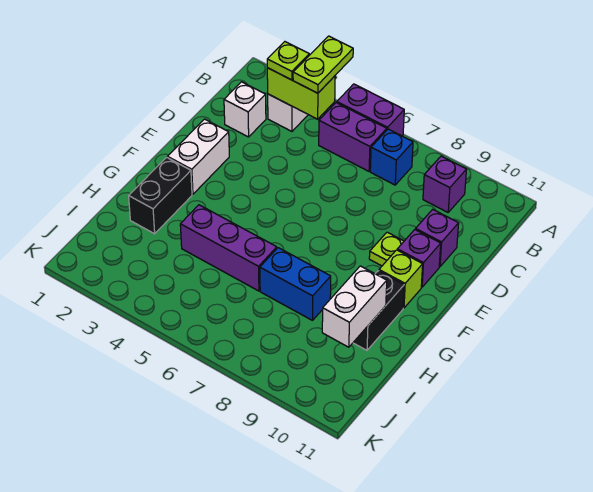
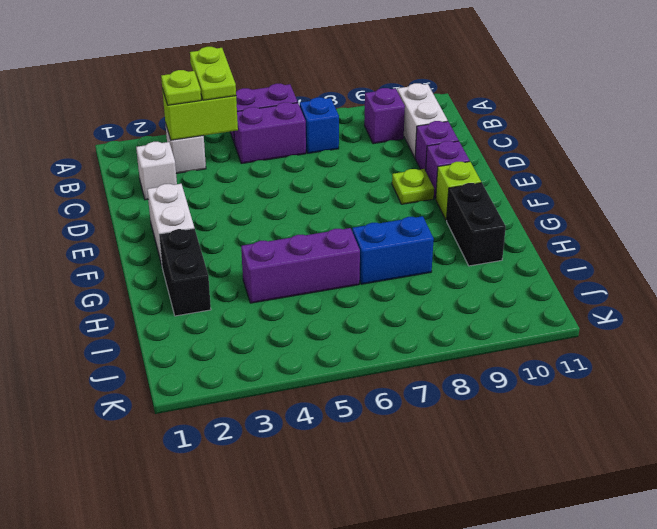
white brick H10:I10 level 2 -> white brick B10:C10 level 1

